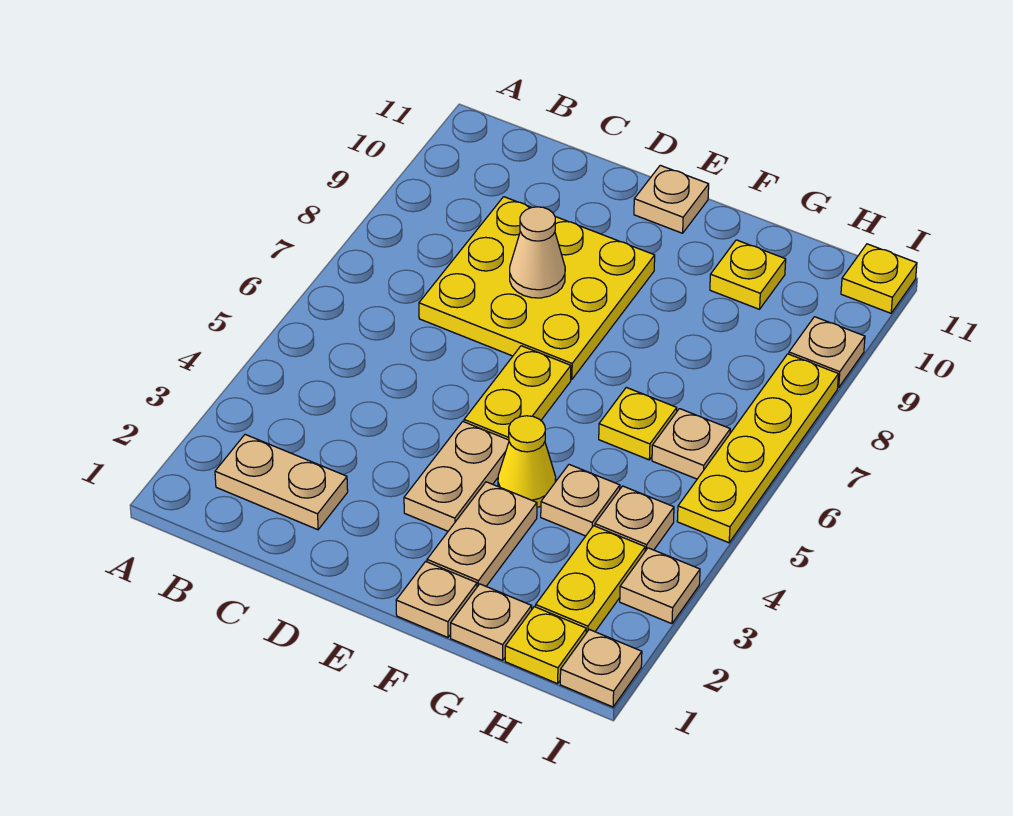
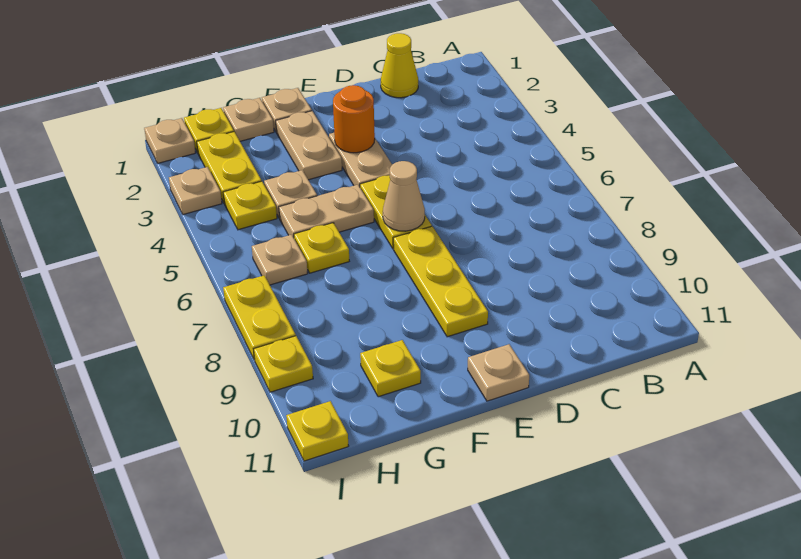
tan plate B2:C2 level 1 -> tan plate F5:G5 level 1
yellow plate C7:E9 level 1 -> yellow plate E7:E9 level 1
tan cone D8 level 2 -> tan cone E6 level 2
none -> orange round brick E3 level 2
yellow cone F4 level 1 -> yellow cone C1 level 1
tan plate H4 level 1 -> yellow plate H4 level 1
yellow plate I5:I8 level 1 -> yellow plate I7:I8 level 1
tan plate I9 level 1 -> yellow plate I9 level 1

